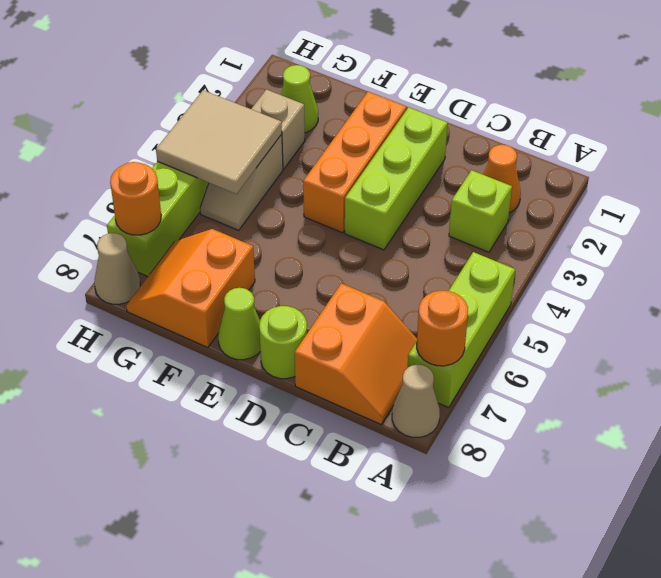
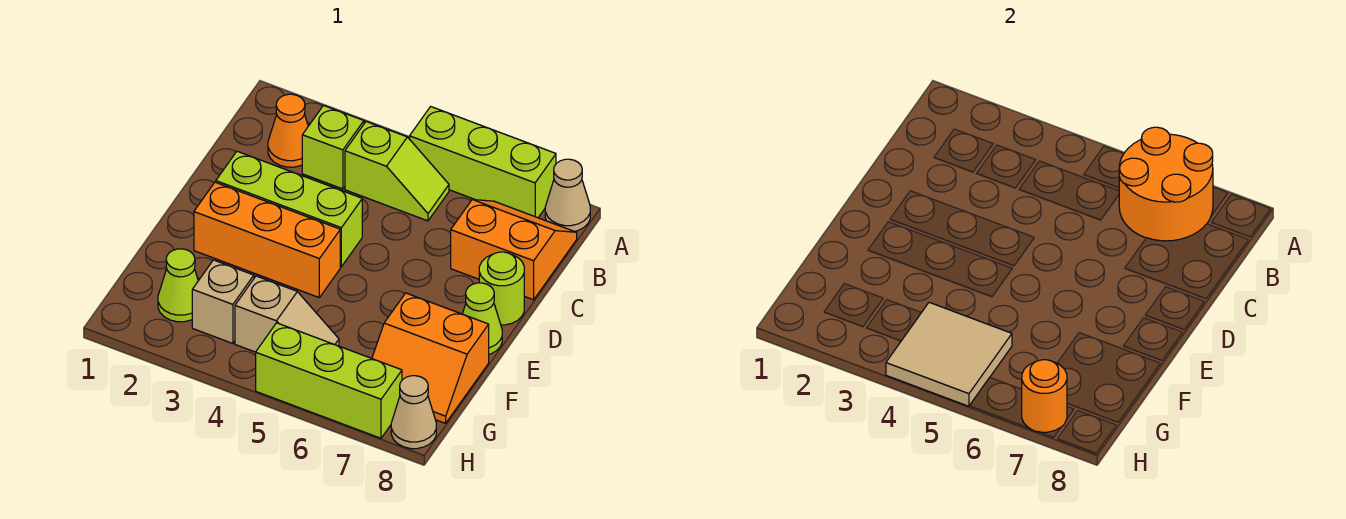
orange round brick A7 level 2 -> orange round brick A6:B7 level 2
none -> lime slope B4:B5 level 1 top 4

